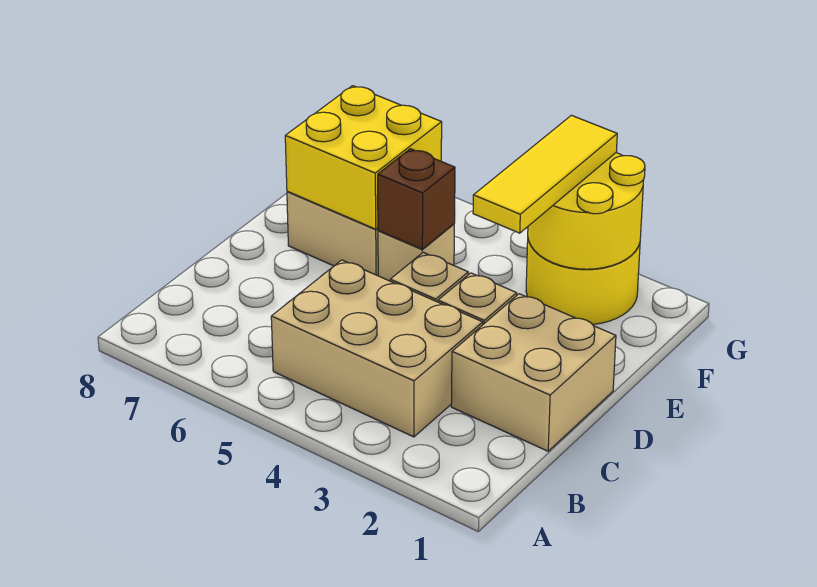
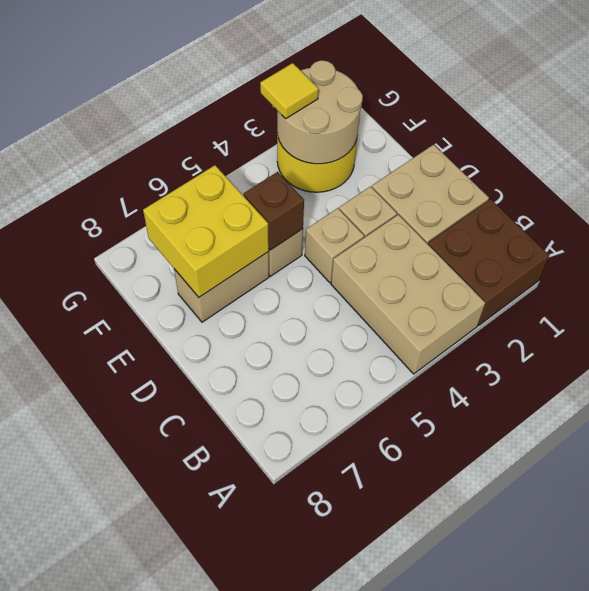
none -> brown brick A1:B2 level 1
tan brick B3:C5 level 1 -> tan brick A3:C4 level 1
yellow tile E3:G3 level 3 -> yellow tile G3 level 3
yellow round brick F2:G3 level 2 -> tan round brick F2:G3 level 2

